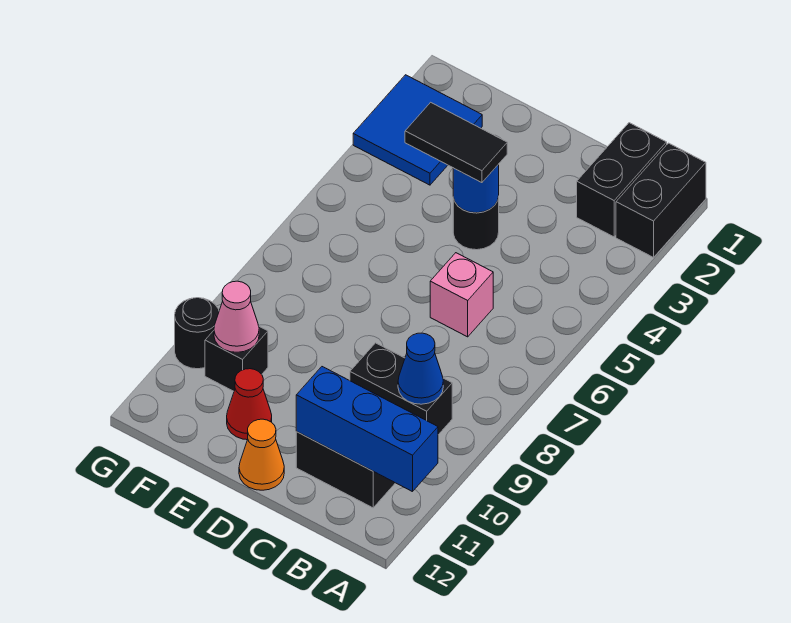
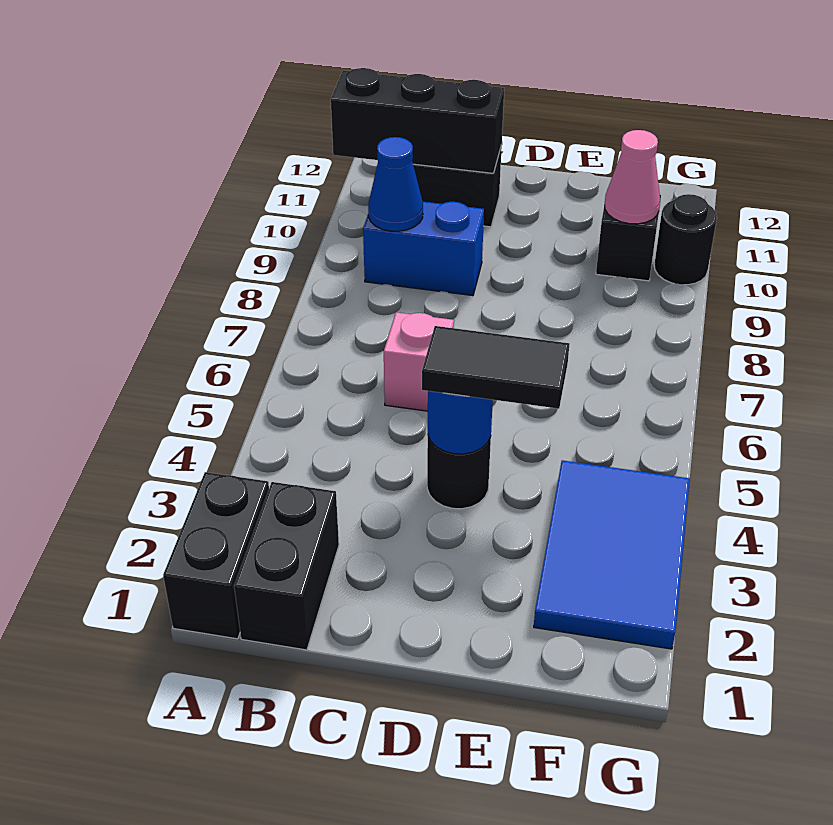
blue brick A11:C11 level 2 -> black brick A11:C11 level 2
black brick B9:C9 level 1 -> blue brick B9:C9 level 1
orange cone D12 level 1 -> none
red cone E11 level 1 -> none
blue tile F2:G3 level 1 -> blue tile F2:G4 level 1

